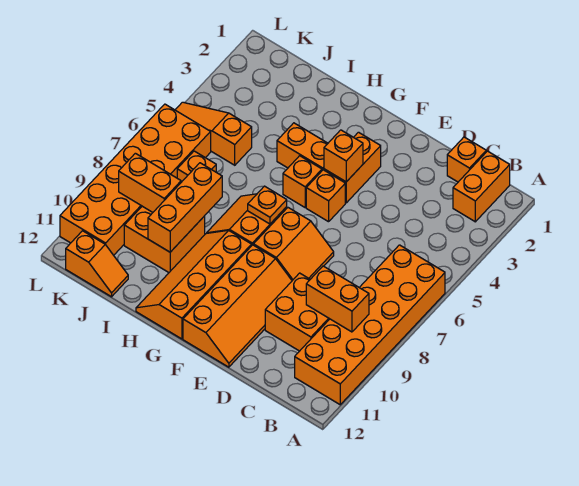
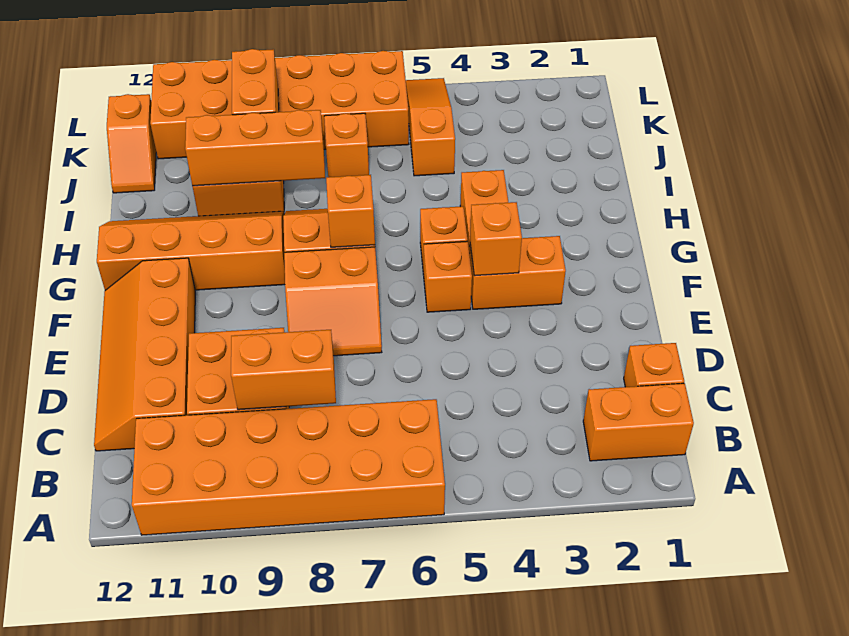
orange brick B9:C9 level 2 -> orange brick C8:C9 level 2
orange slope E9:F12 level 1 top F -> orange slope C11:F12 level 1 top 11
orange plate G7 level 2 -> orange brick G7 level 2

